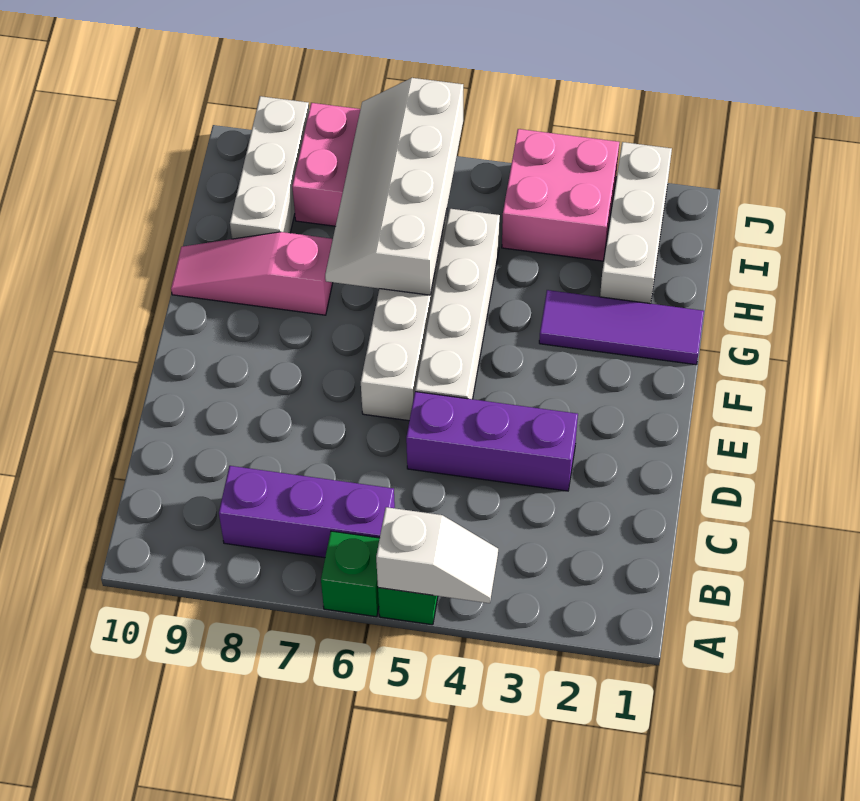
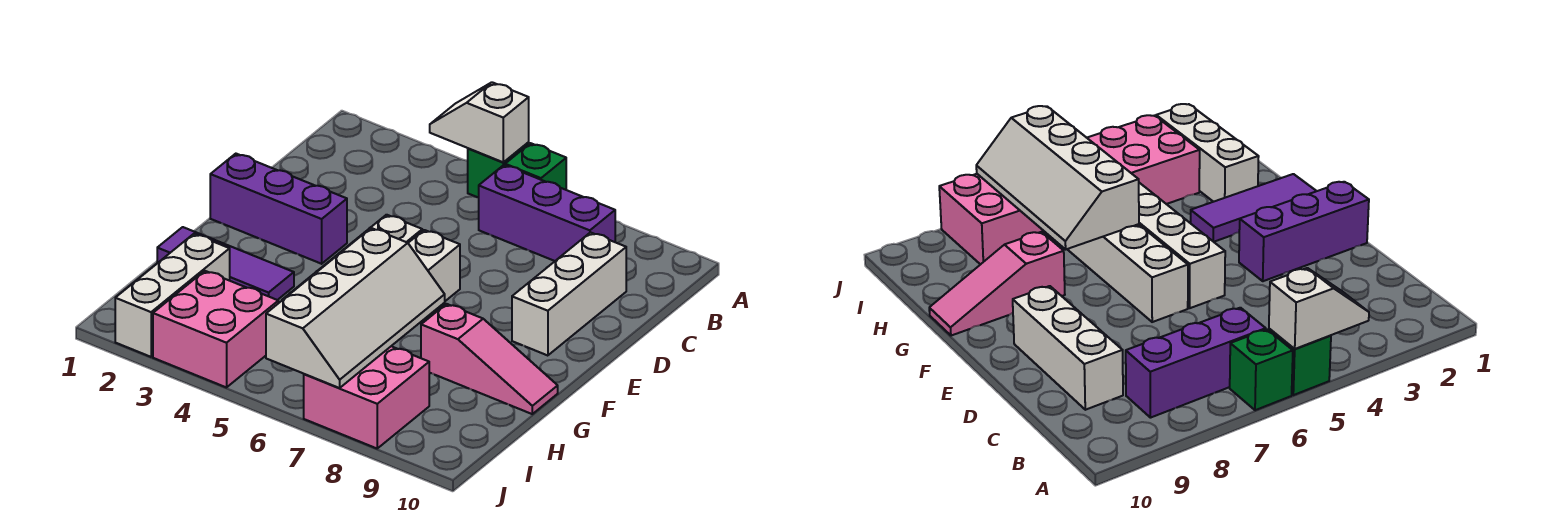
purple brick D3:D5 level 1 -> purple brick E1:E3 level 1
white brick H9:J9 level 1 -> white brick C9:E9 level 1

